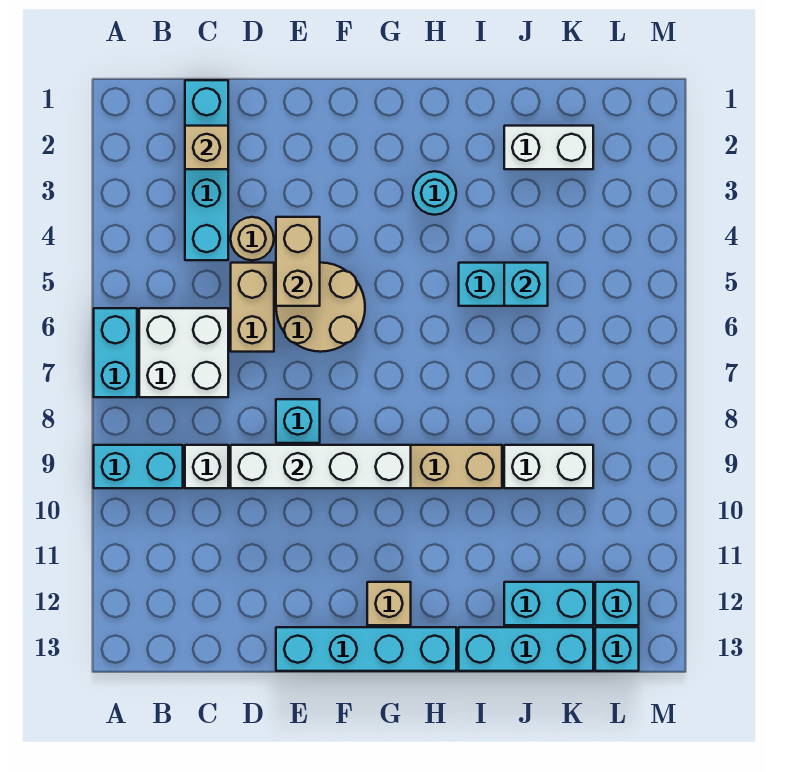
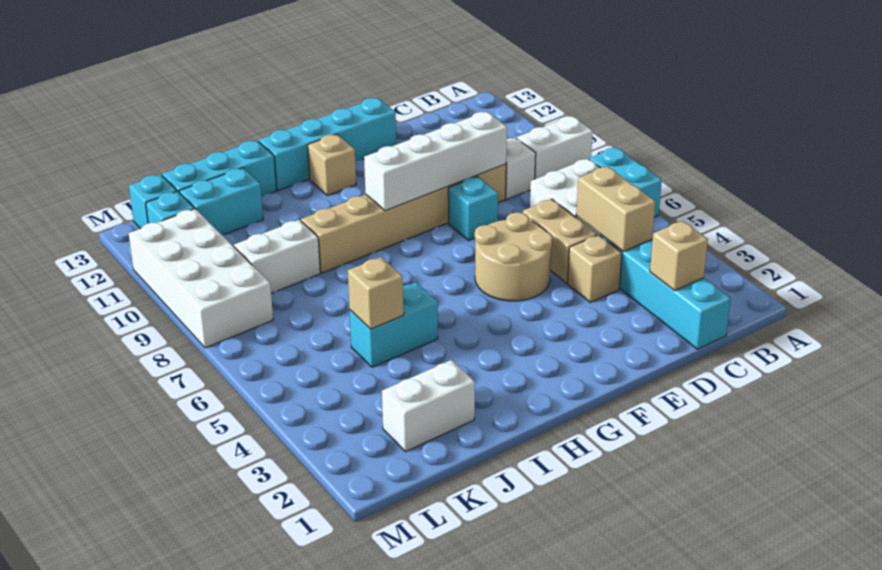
cyan brick A9:B9 level 1 -> white brick A9:B9 level 1
tan round brick D4 level 1 -> tan brick D4 level 1
tan brick E4:E5 level 2 -> tan brick C4:C5 level 2
cyan round brick H3 level 1 -> none
cyan brick J5 level 2 -> tan brick J5 level 2
none -> white brick L8:M11 level 1

